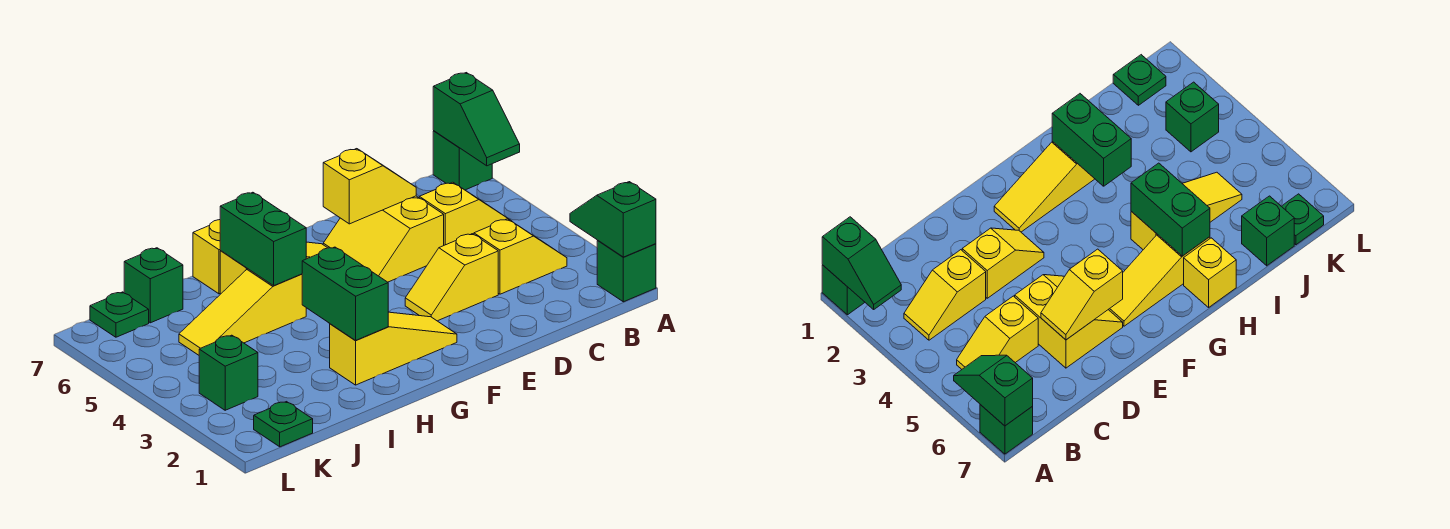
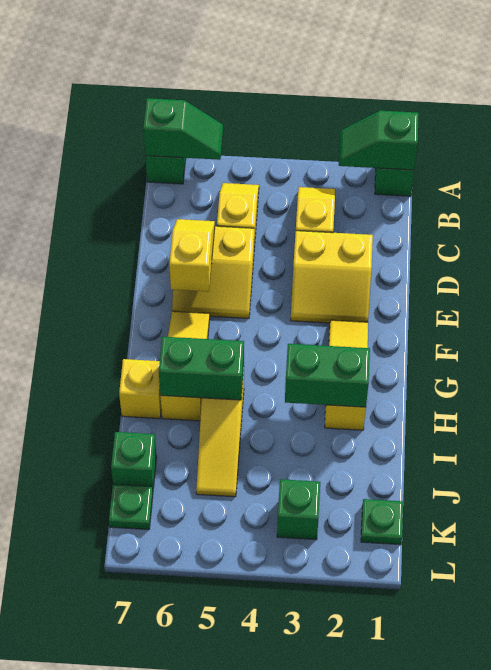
yellow slope D3:E3 level 1 top D -> yellow slope D2:E3 level 1 top D

